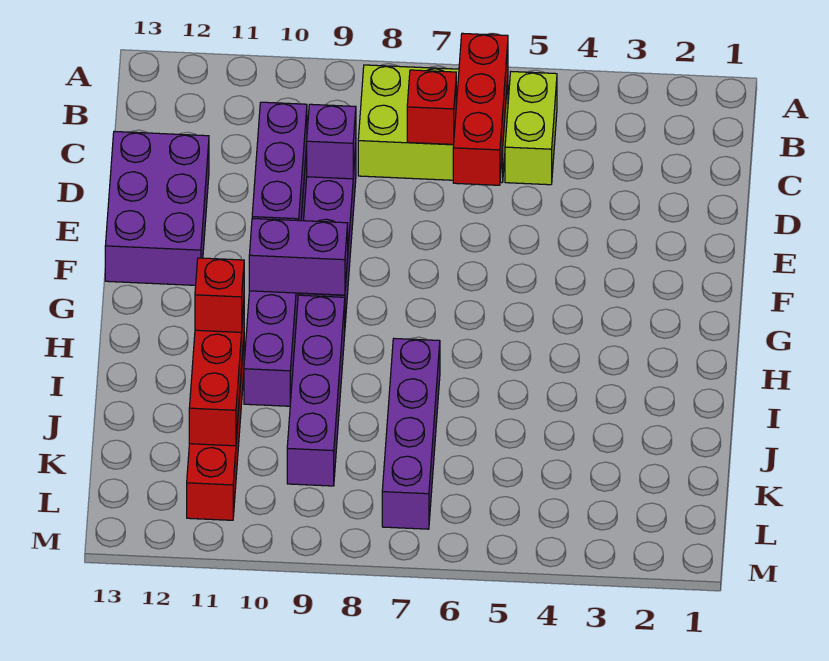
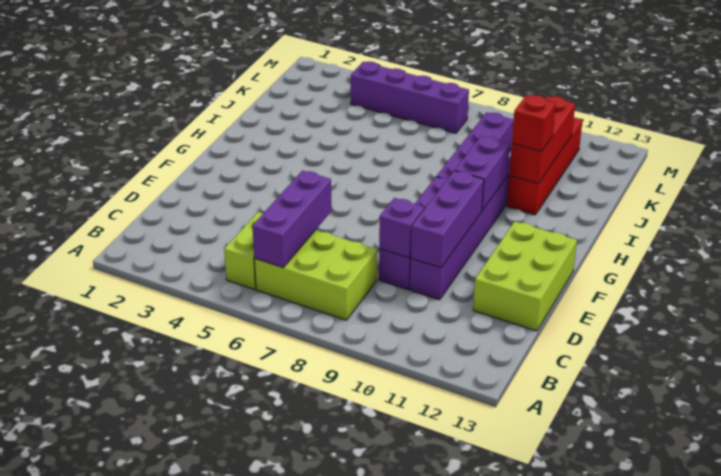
red brick B6:D6 level 2 -> purple brick B6:D6 level 2
red brick C7 level 2 -> none
purple brick D12:F13 level 1 -> lime brick D12:F13 level 1
purple brick G9:G10 level 2 -> purple brick G10:H10 level 2
purple brick I7:L7 level 1 -> purple brick L4:L7 level 1

